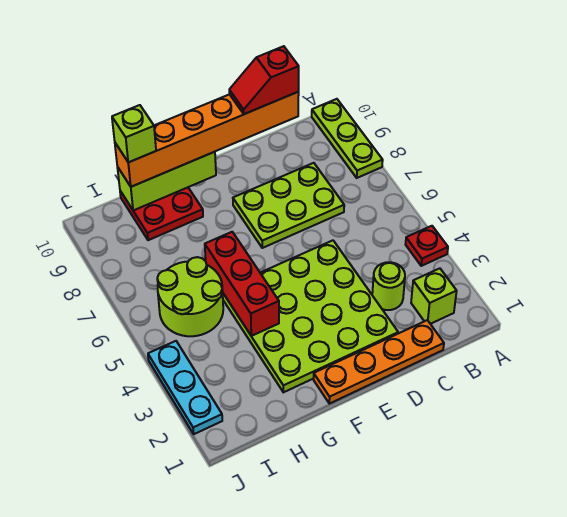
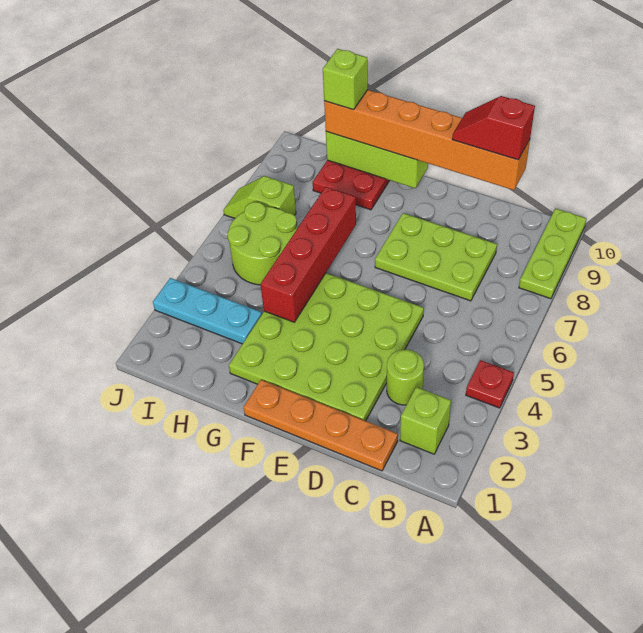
red brick G4:G6 level 2 -> red brick G4:G7 level 2
none -> lime slope I7:J7 level 1 top I
cyan plate J2:J4 level 1 -> cyan plate H3:J3 level 1

